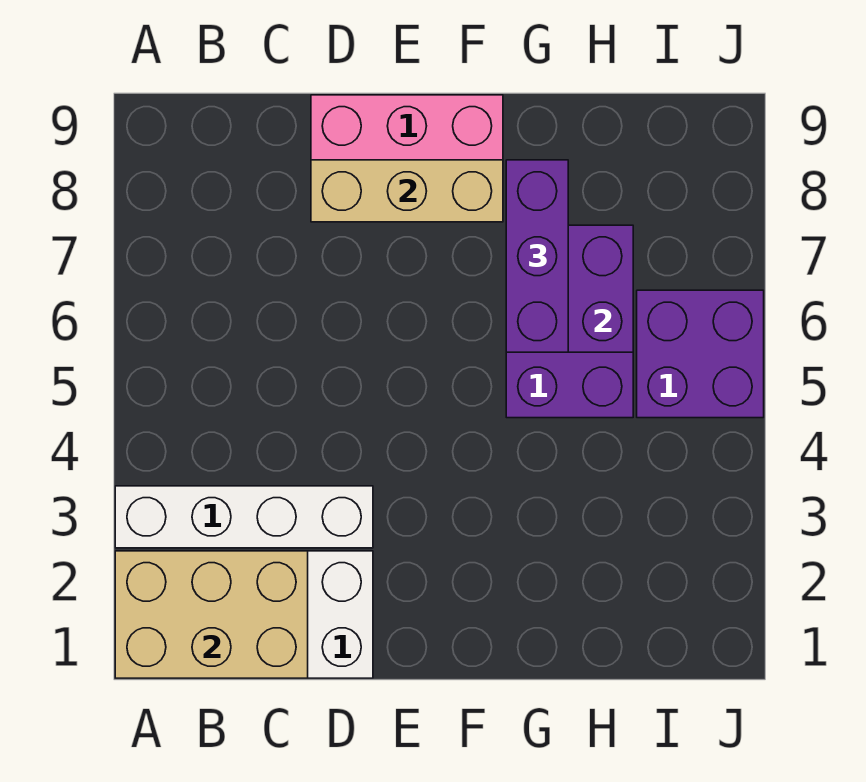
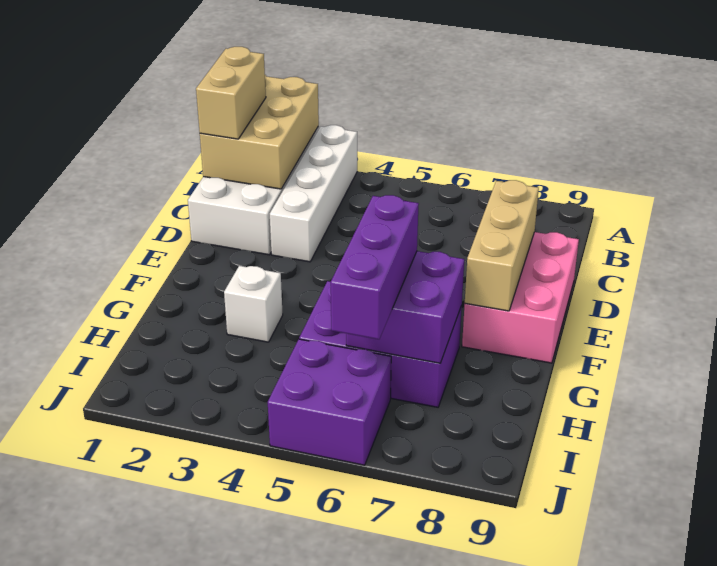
none -> tan brick B1:C1 level 3
none -> white brick G3 level 1
purple brick G6:G8 level 3 -> purple brick G6:I6 level 3

